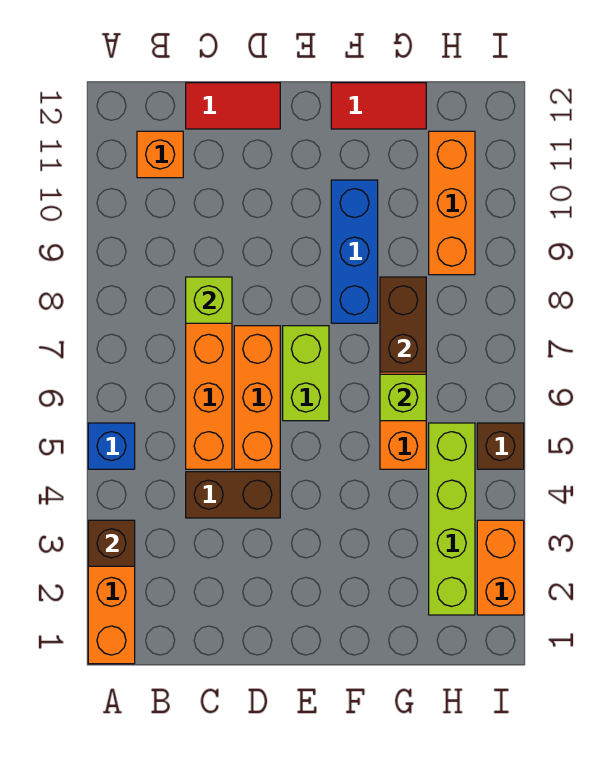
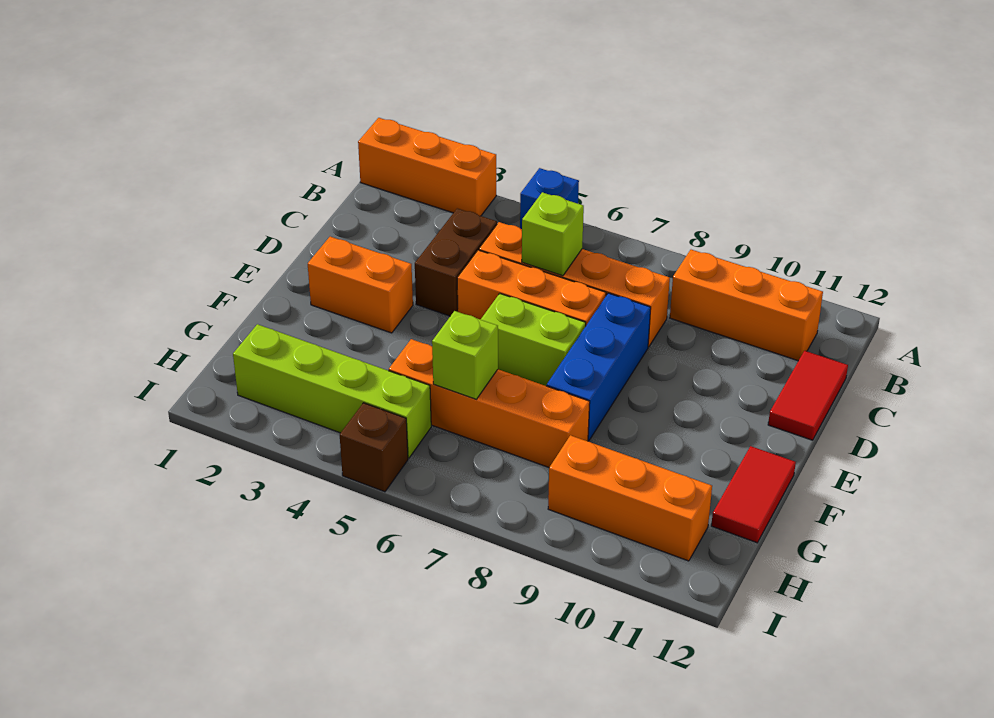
brown brick A3 level 2 -> none
orange brick B11 level 1 -> orange brick B9:B11 level 1
lime brick C8 level 2 -> lime brick C6 level 2
blue brick F8:F10 level 1 -> blue brick D8:F8 level 1
brown brick G7:G8 level 2 -> none
orange brick I2:I3 level 1 -> orange brick E2:E3 level 1

